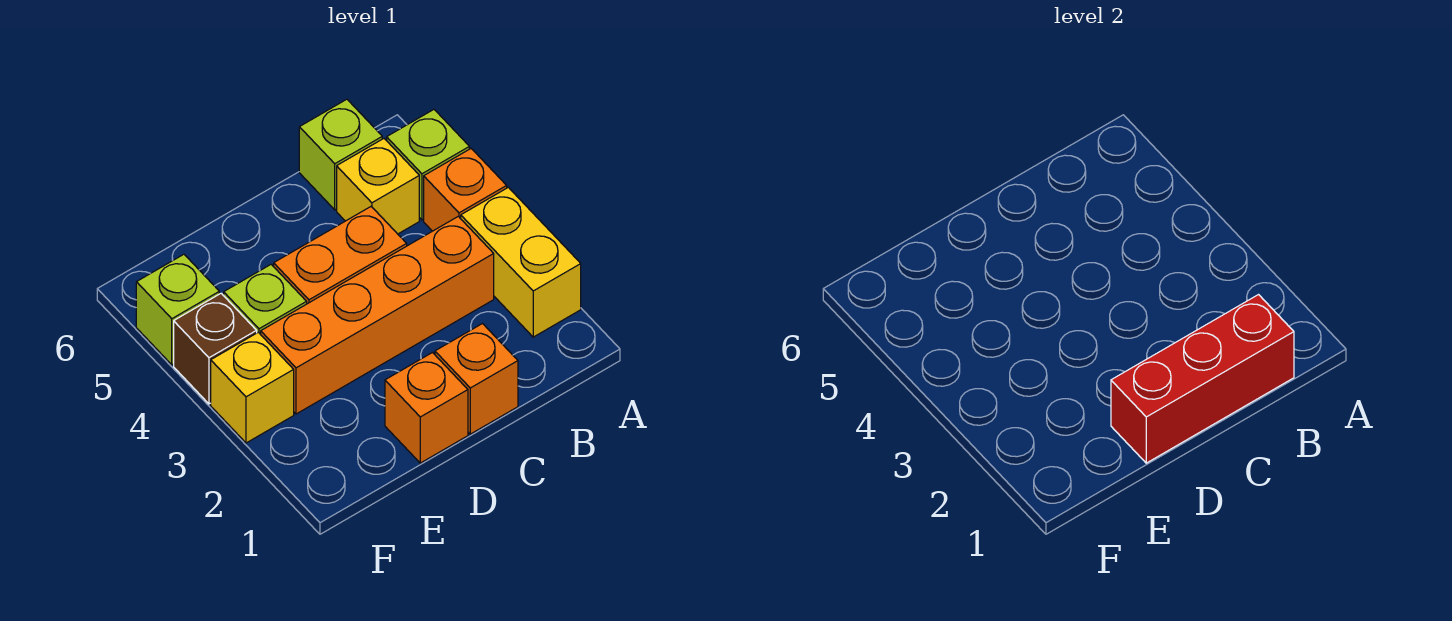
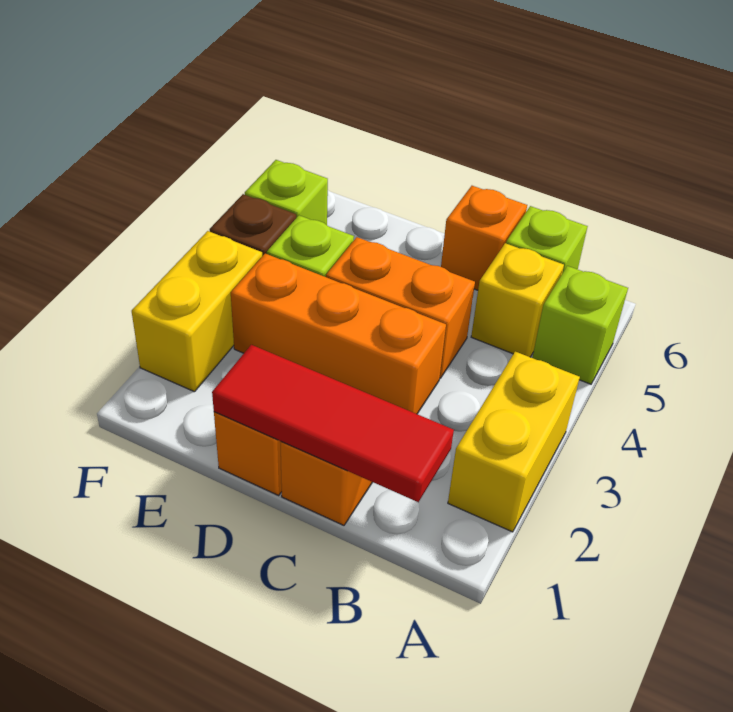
orange brick A4 level 1 -> orange brick C6 level 1
red brick B1:D1 level 2 -> red tile B1:D1 level 2
orange brick B3:E3 level 1 -> orange brick C3:E3 level 1
yellow brick F3 level 1 -> yellow brick F2:F3 level 1

